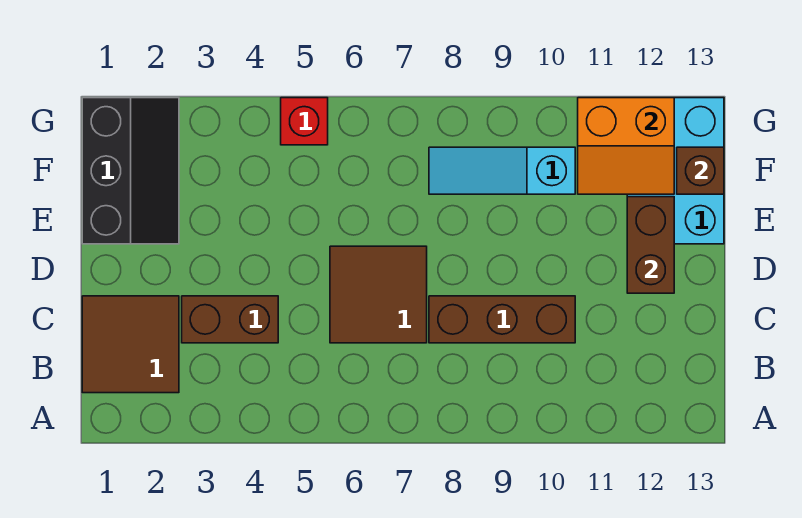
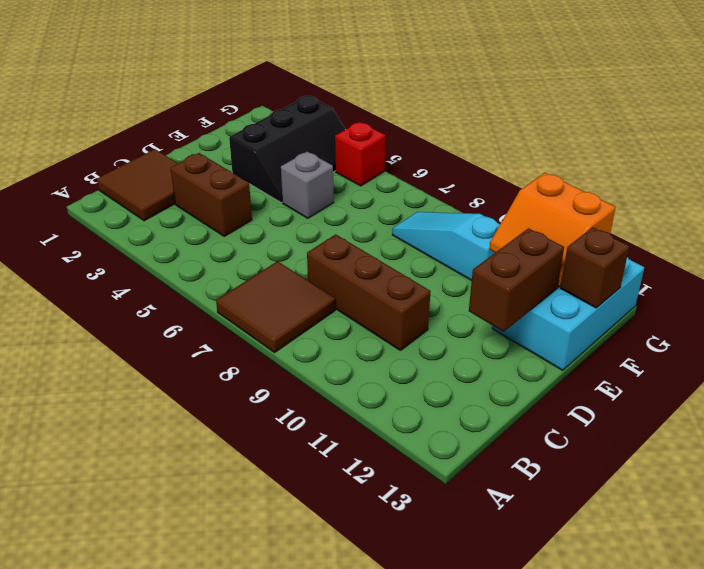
brown tile C6:D7 level 1 -> brown tile A7:B8 level 1
black slope E1:G2 level 1 top 1 -> black slope E3:G4 level 1 top 3
none -> grey brick E5 level 1

